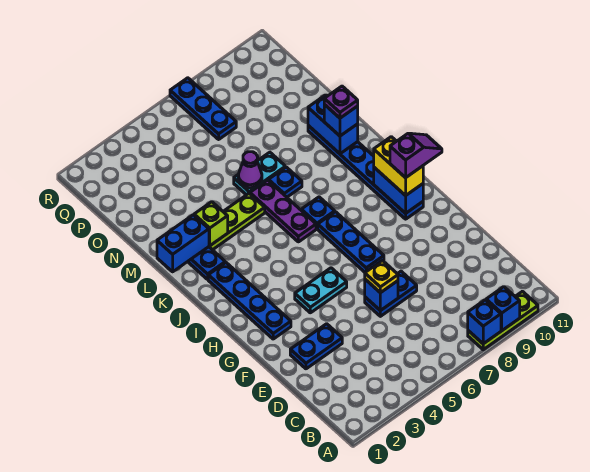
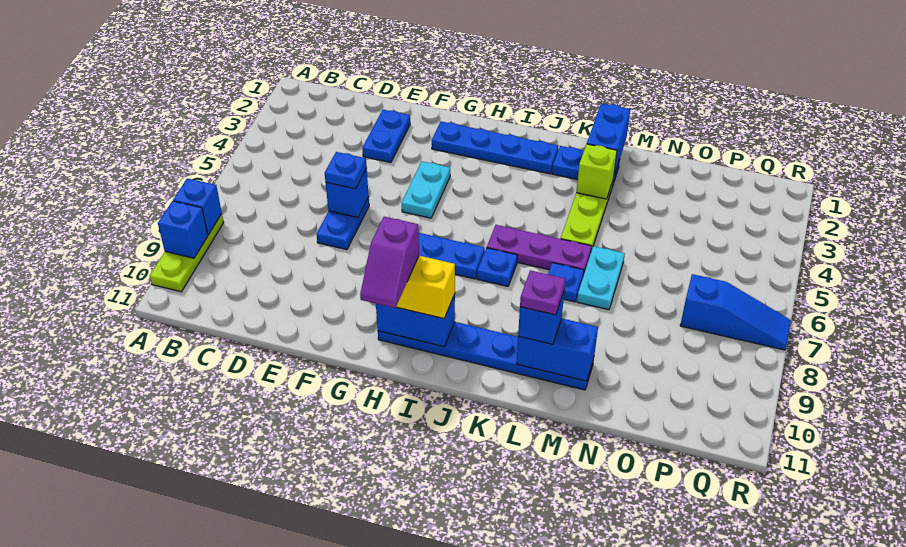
yellow plate E6 level 3 -> blue plate E6 level 3
purple cone M6 level 2 -> none
blue plate P7:R7 level 1 -> blue slope P7:R7 level 1 top P

